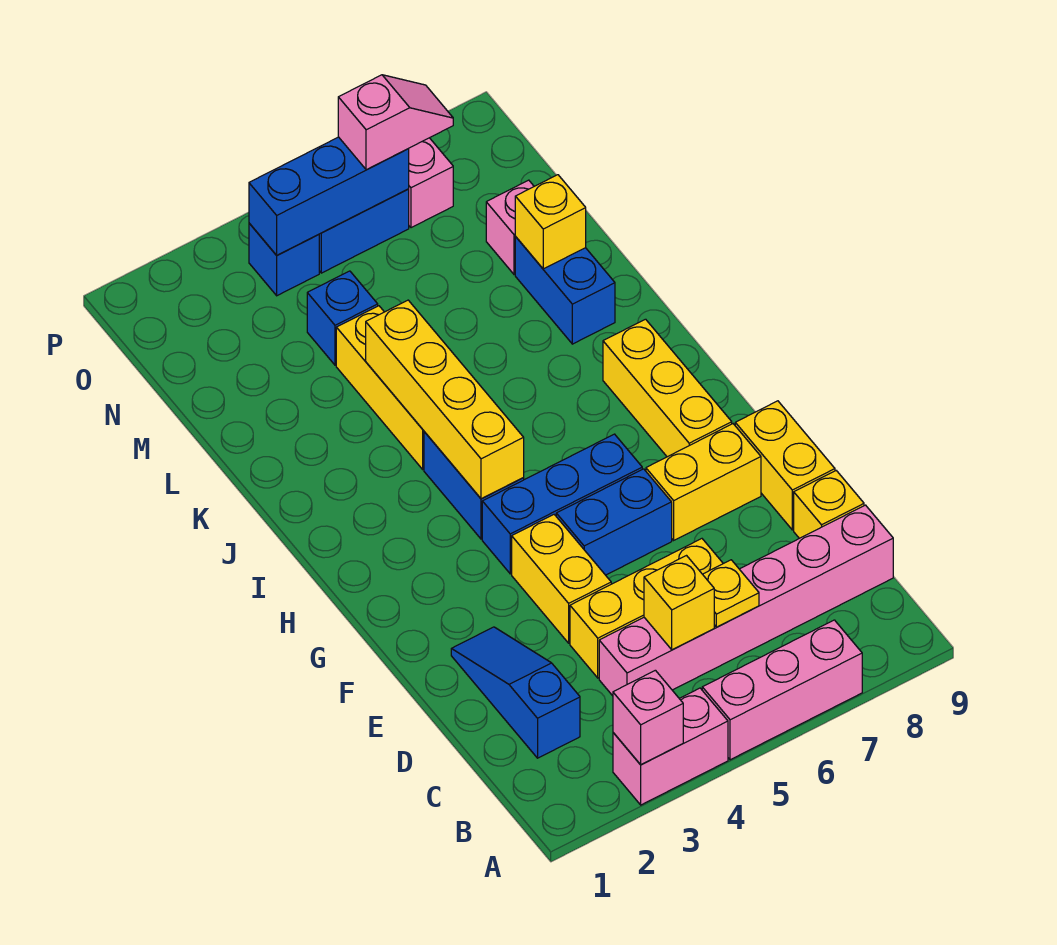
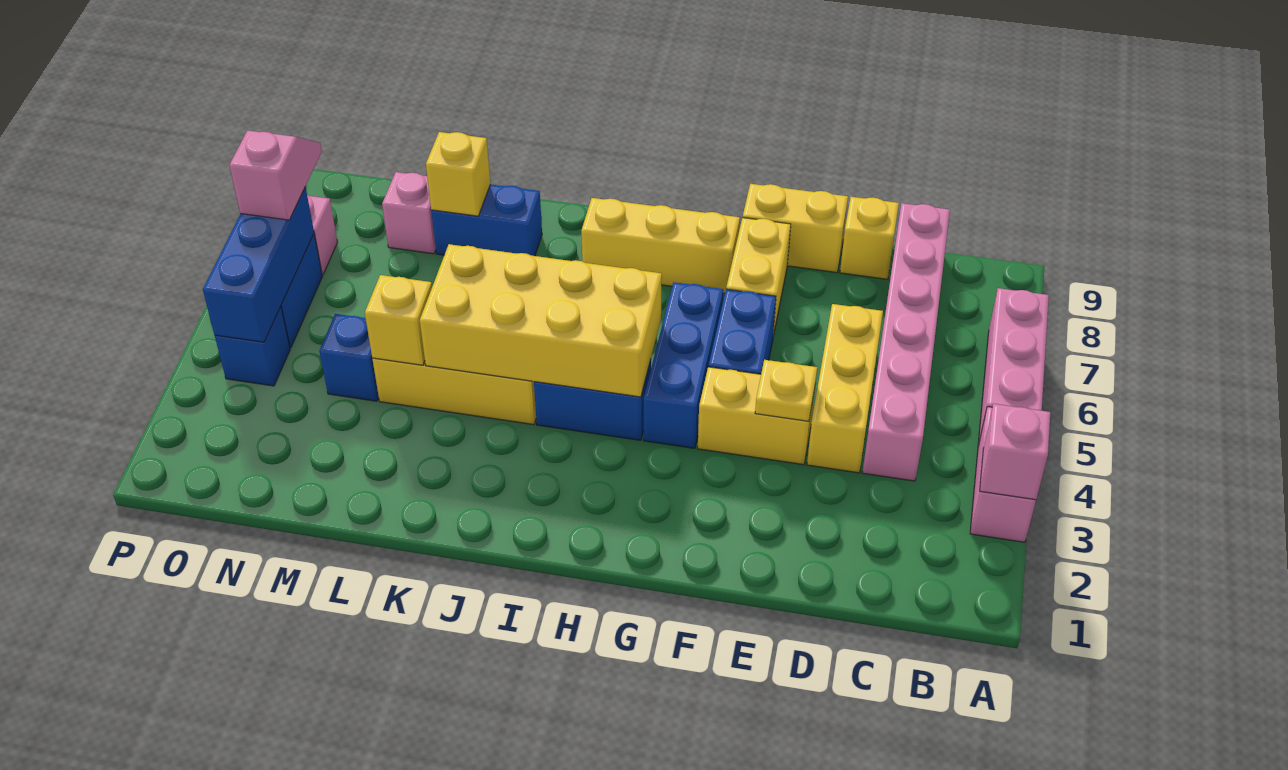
blue slope C2:E2 level 1 top C -> none
yellow brick C5 level 2 -> yellow brick L4 level 2
yellow plate C6 level 2 -> yellow plate E4 level 2
yellow brick H4:K4 level 2 -> yellow brick H4:K5 level 2

